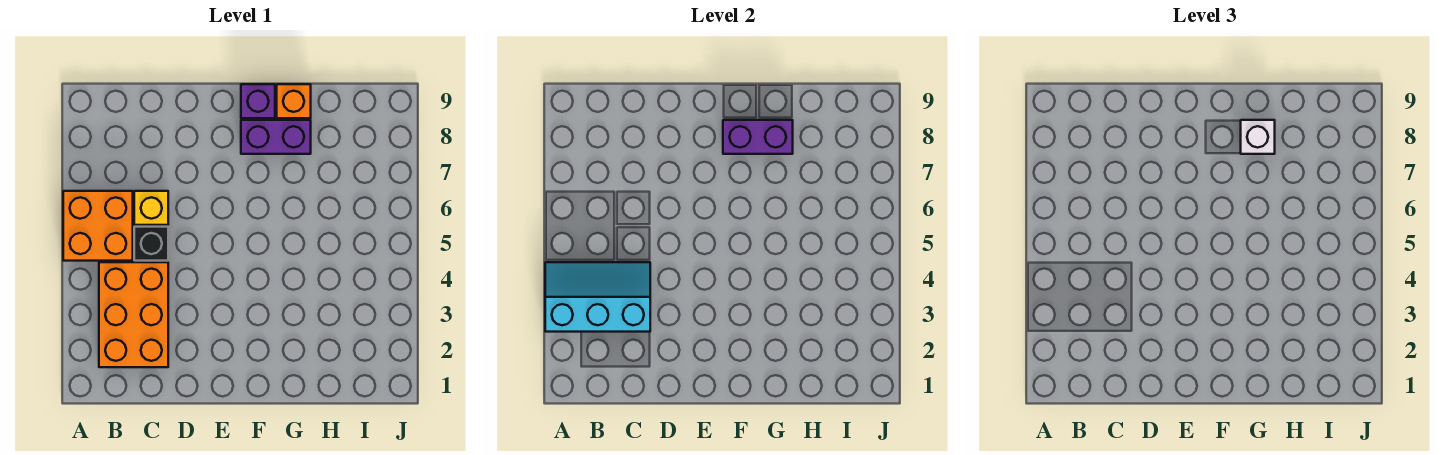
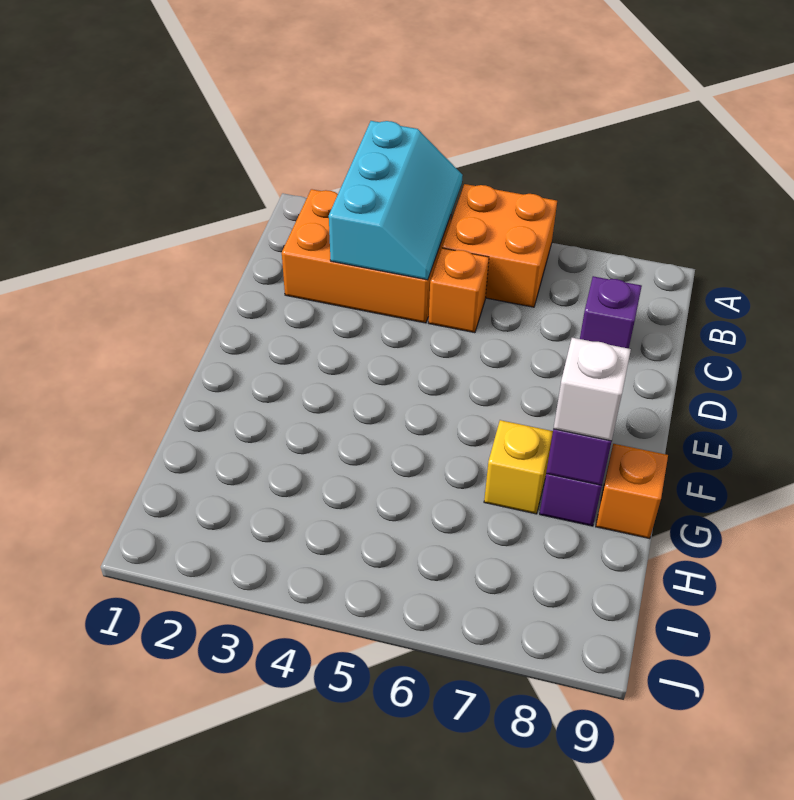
black brick C5 level 1 -> orange brick C5 level 1
yellow brick C6 level 1 -> yellow brick G7 level 1
purple brick F9 level 1 -> purple brick C8 level 1

